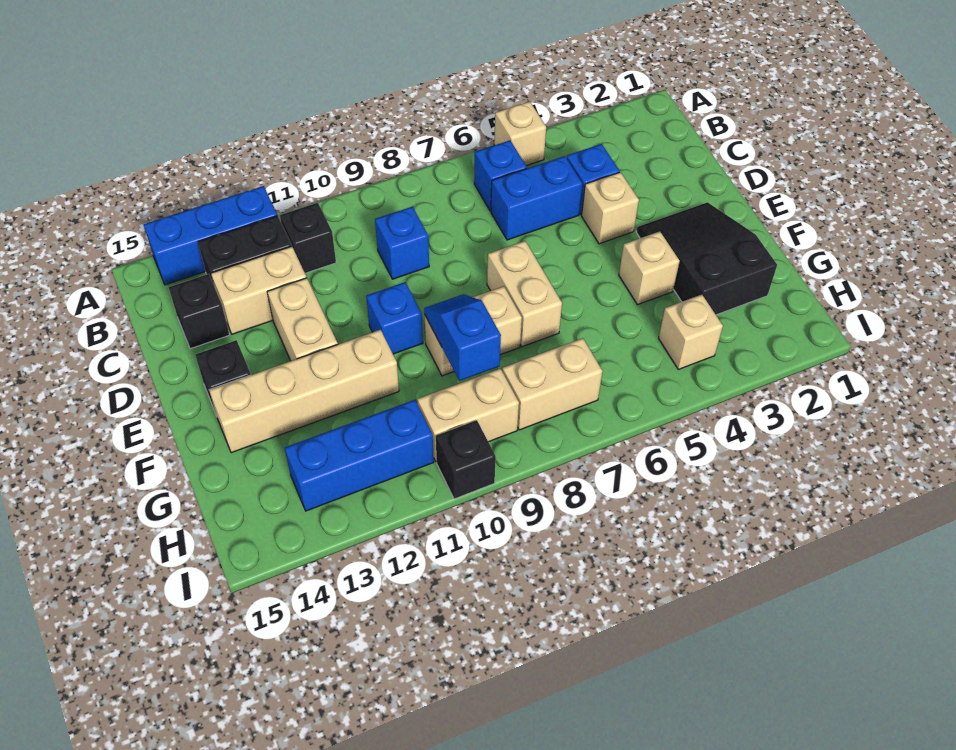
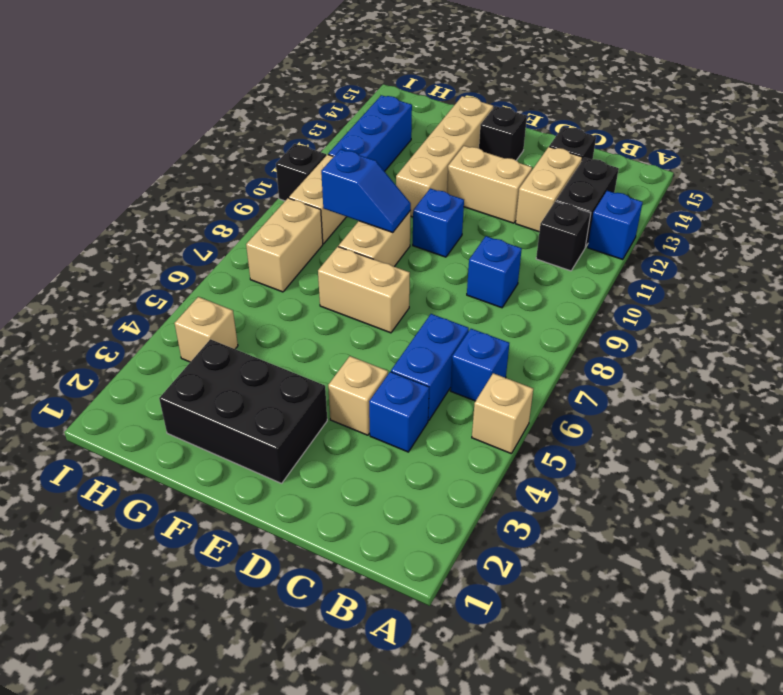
blue brick A12:A14 level 1 -> blue brick A12 level 1
black slope E2:G3 level 1 top G -> black brick E2:G3 level 1
tan brick F4 level 1 -> none

